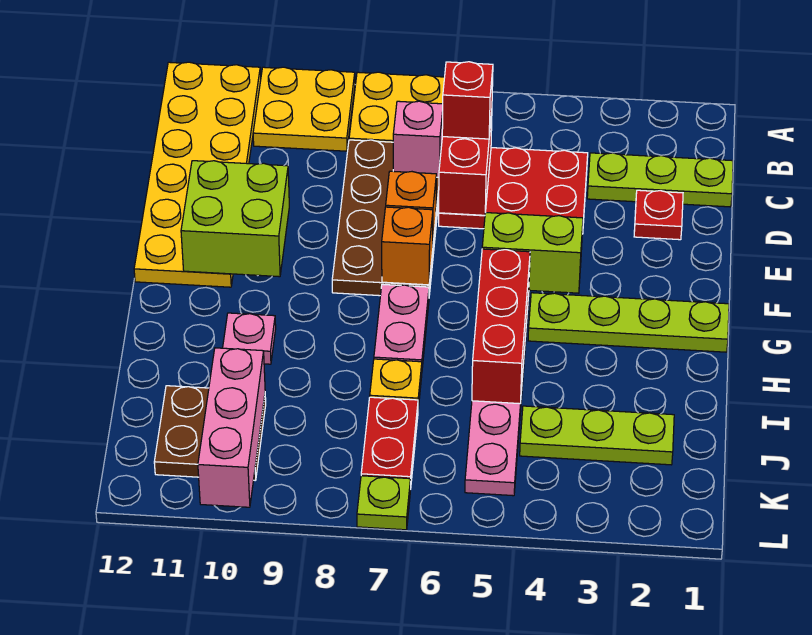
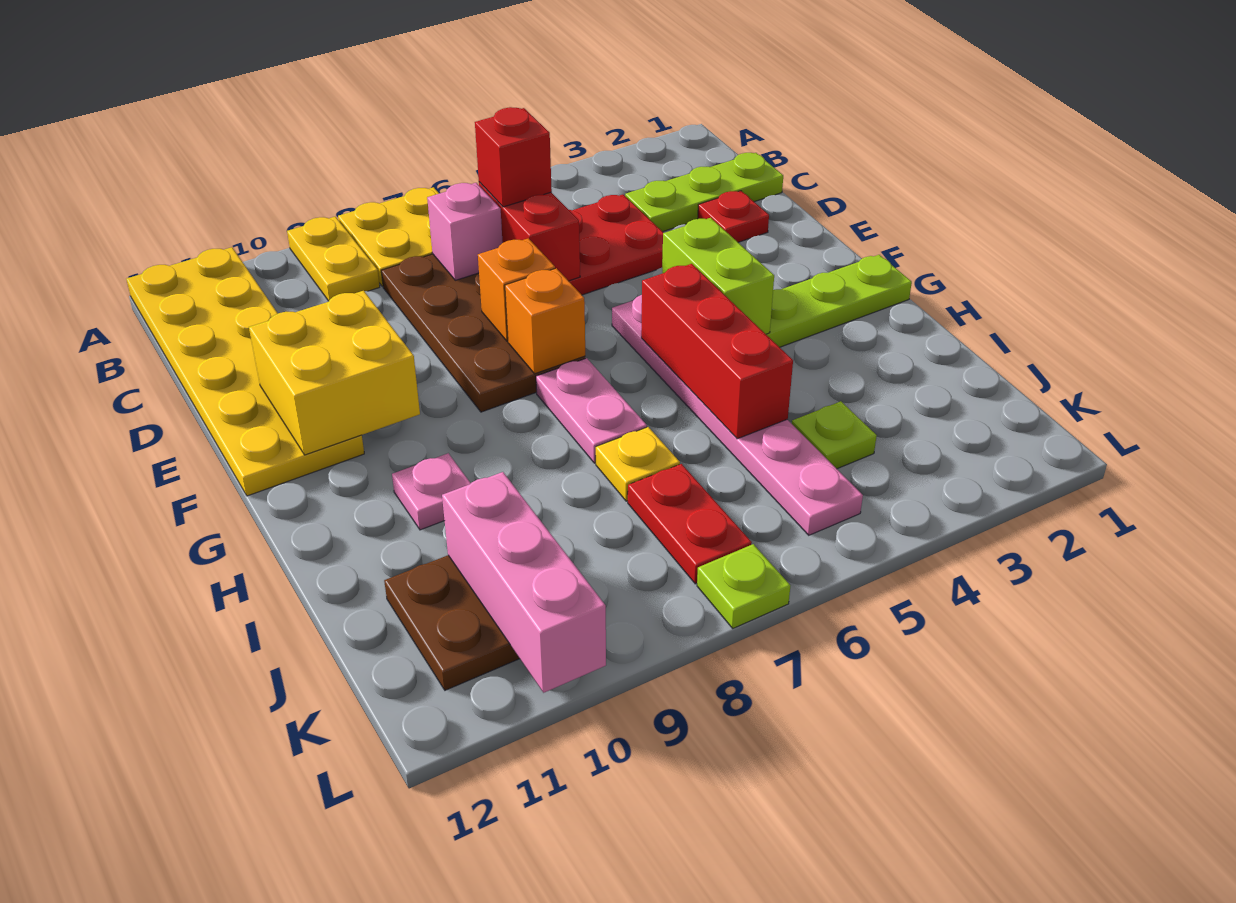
yellow plate A9:B10 level 1 -> yellow plate A9:B9 level 1
lime brick E10:F11 level 2 -> yellow brick E10:F11 level 2
lime brick F4:F5 level 2 -> lime brick F4:G4 level 2
lime plate J2:J4 level 1 -> lime plate J4 level 1

